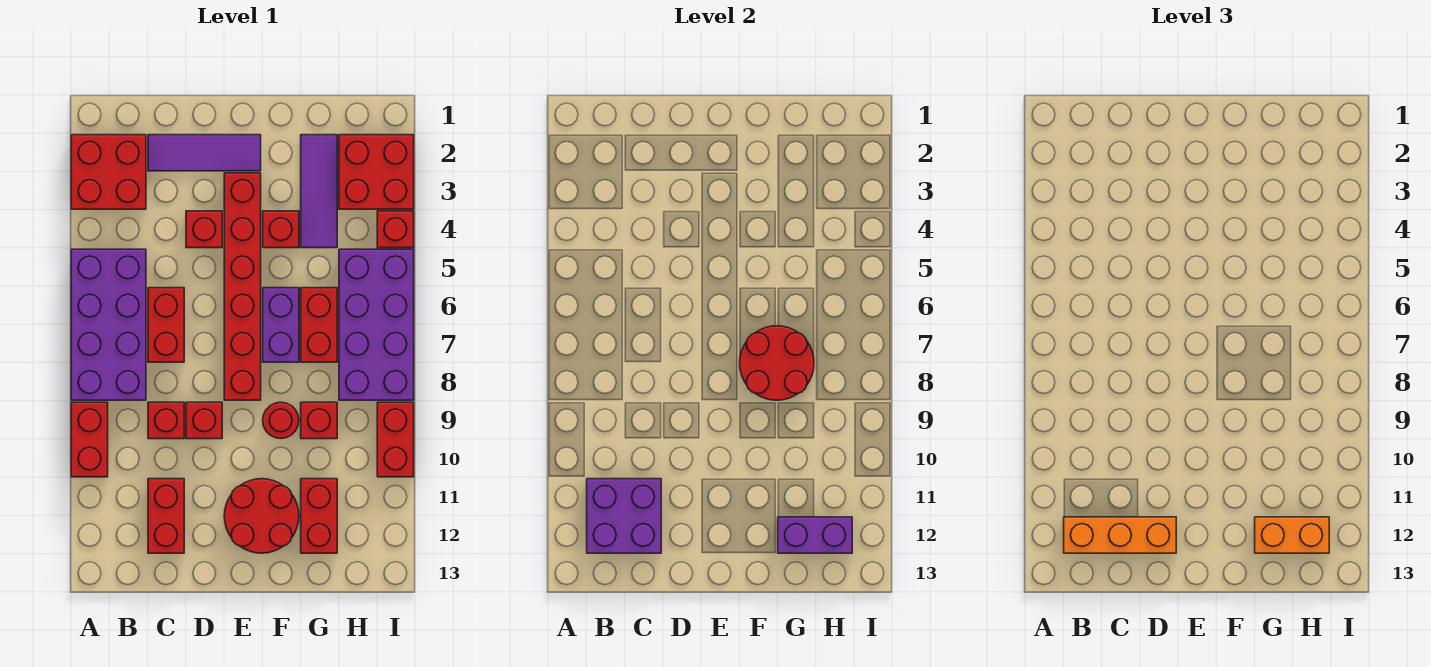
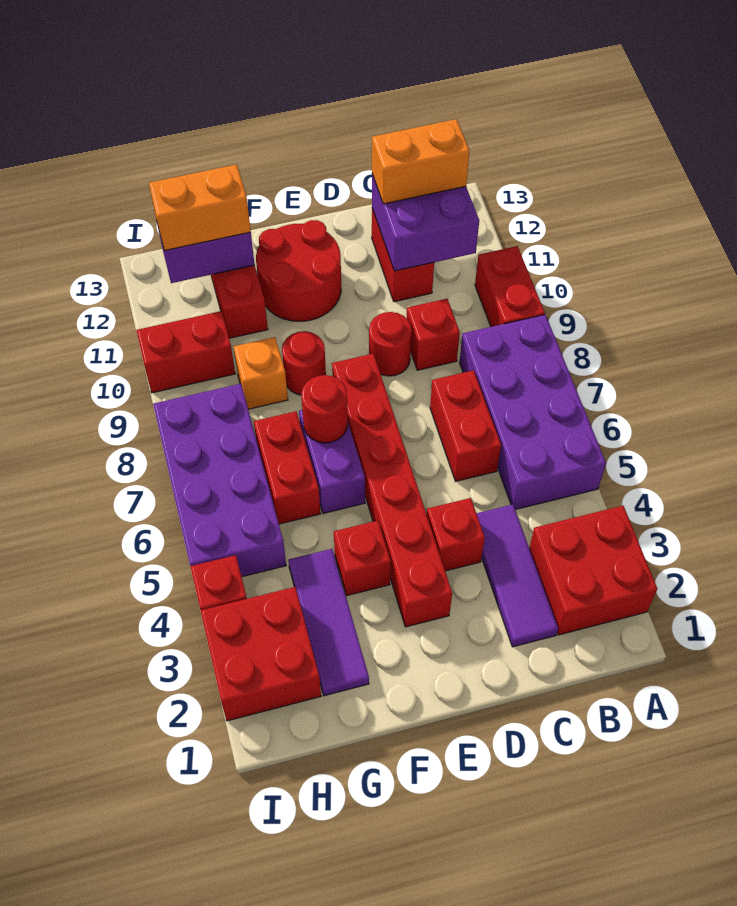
orange brick B12:D12 level 3 -> orange brick B12:C12 level 3
purple tile C2:E2 level 1 -> purple tile C2:C4 level 1
red brick D9 level 1 -> red round brick D9 level 1
red round brick F7:G8 level 2 -> red round brick F7 level 2
red brick G9 level 1 -> orange brick G9 level 1
red brick I9:I10 level 1 -> red brick H10:I10 level 1

